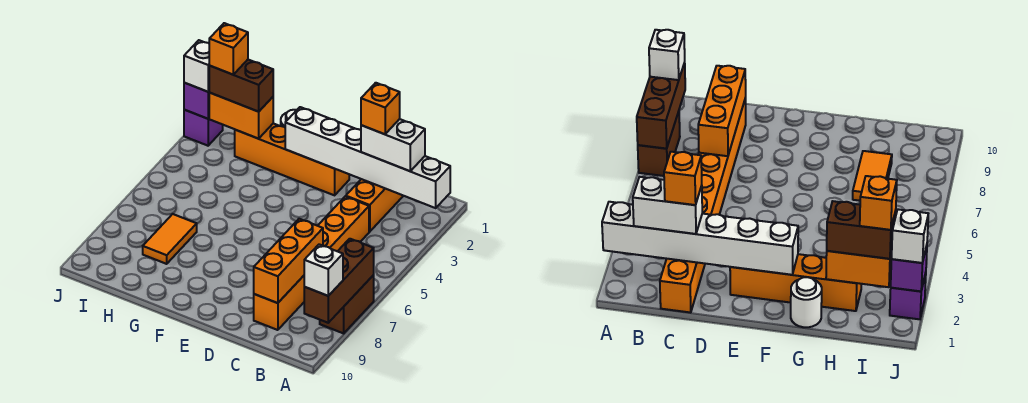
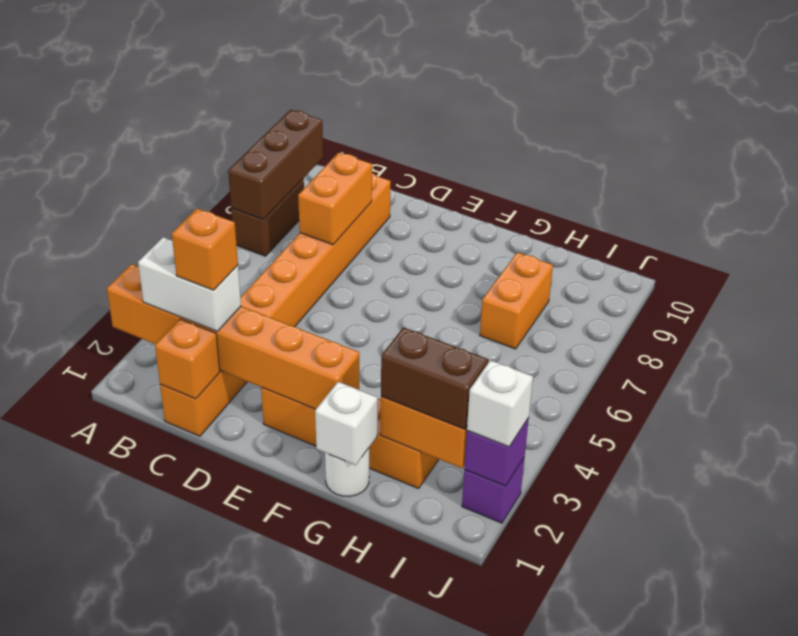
white brick A2:F2 level 2 -> orange brick A2:F2 level 2
white brick A9 level 3 -> white brick G1 level 2
orange brick C7:C9 level 2 -> orange brick C7:C8 level 2
orange tile H7:H8 level 1 -> orange brick H7:H8 level 1
orange brick I2 level 4 -> orange brick C1 level 2

